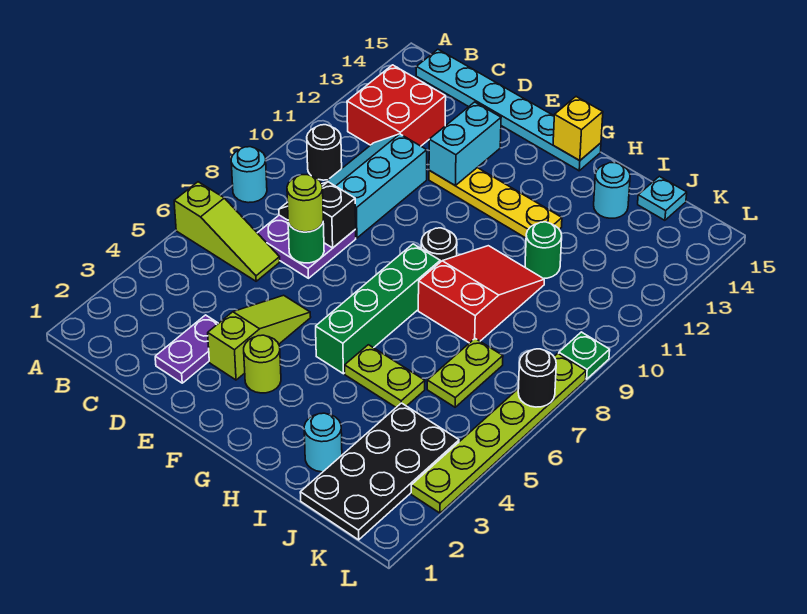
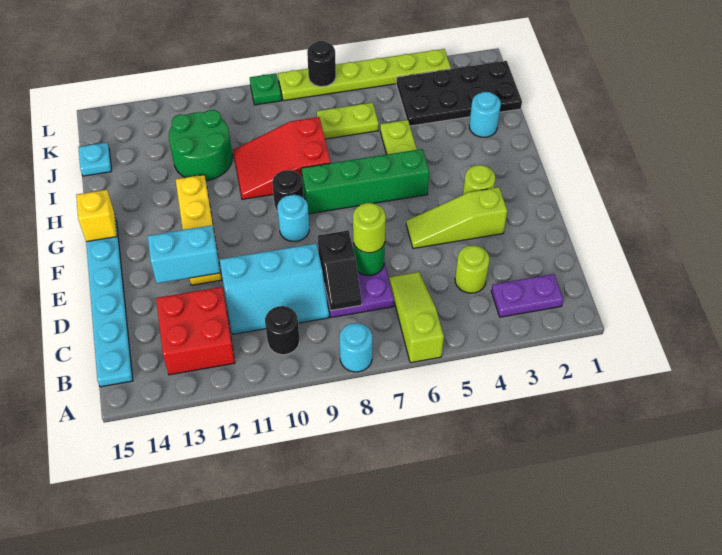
none -> lime round brick C4 level 1
purple plate D2:D3 level 1 -> purple plate B2:B3 level 1
green round brick I11 level 1 -> green round brick I11:J12 level 1
cyan round brick I14 level 1 -> cyan round brick F9 level 1

